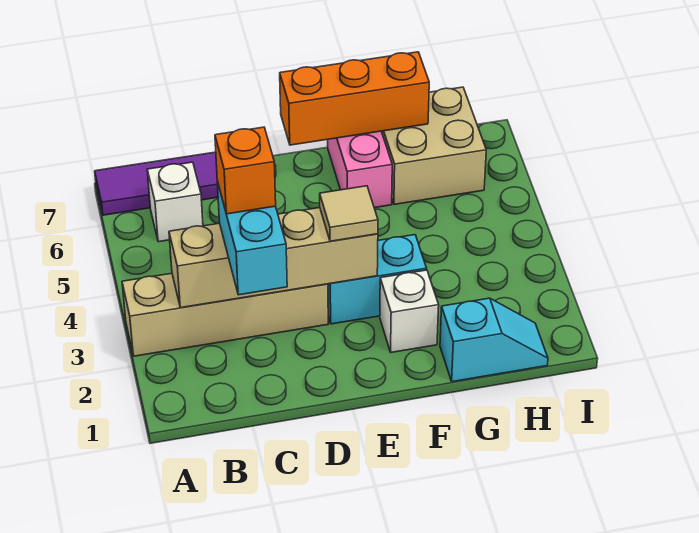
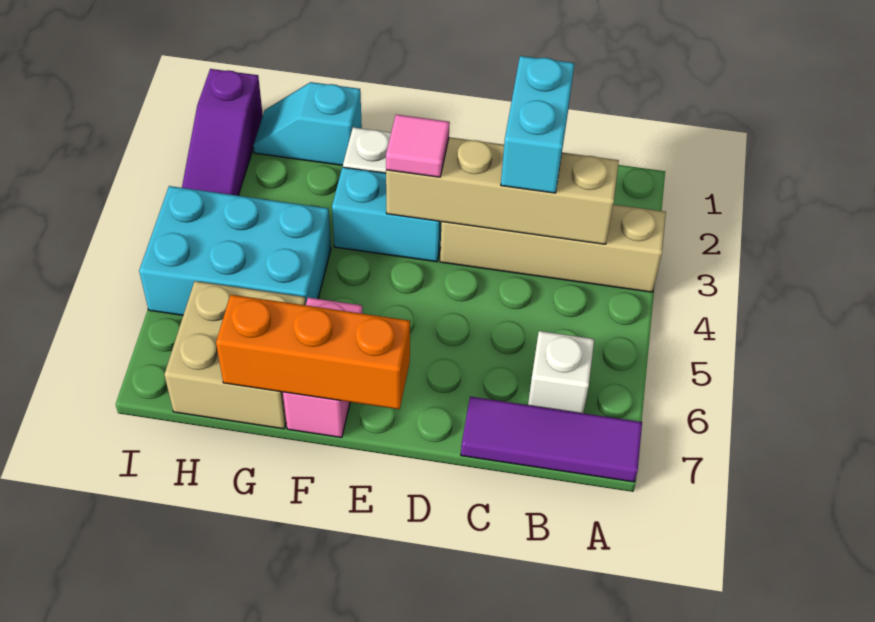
orange brick C3 level 4 -> none
tan tile E3 level 3 -> pink tile E3 level 3
none -> cyan brick G4:I5 level 1
none -> purple slope I1:I3 level 1 top 1

